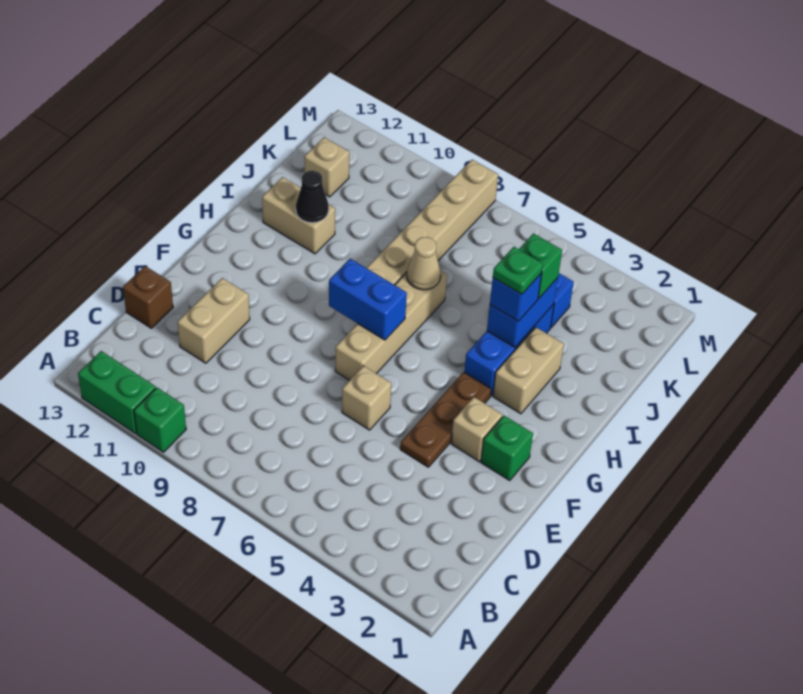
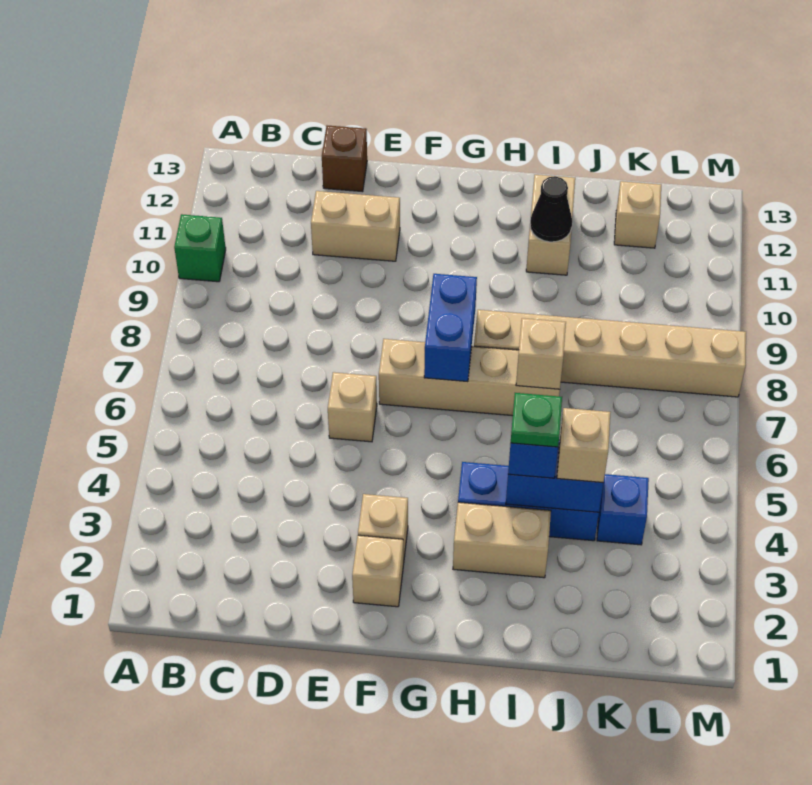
green brick A11:A12 level 1 -> none
brown plate E4:G4 level 1 -> none
green brick F2 level 1 -> tan brick F2 level 1
tan cone I7 level 2 -> tan brick I7 level 2
green brick J4 level 3 -> tan brick J4 level 3

